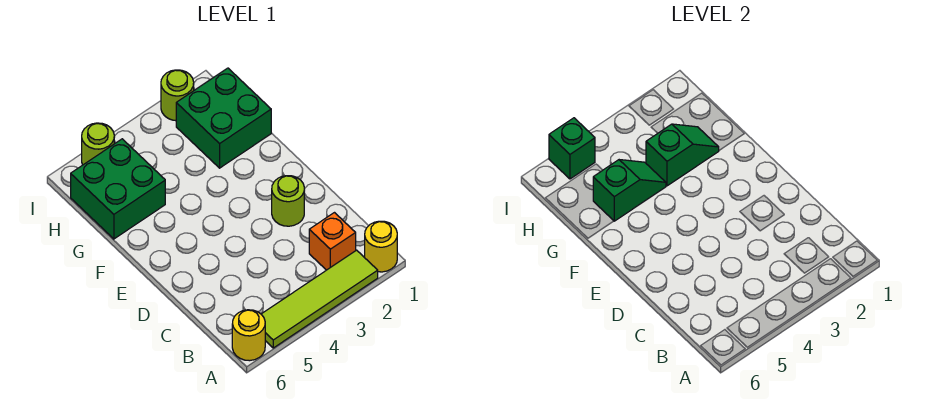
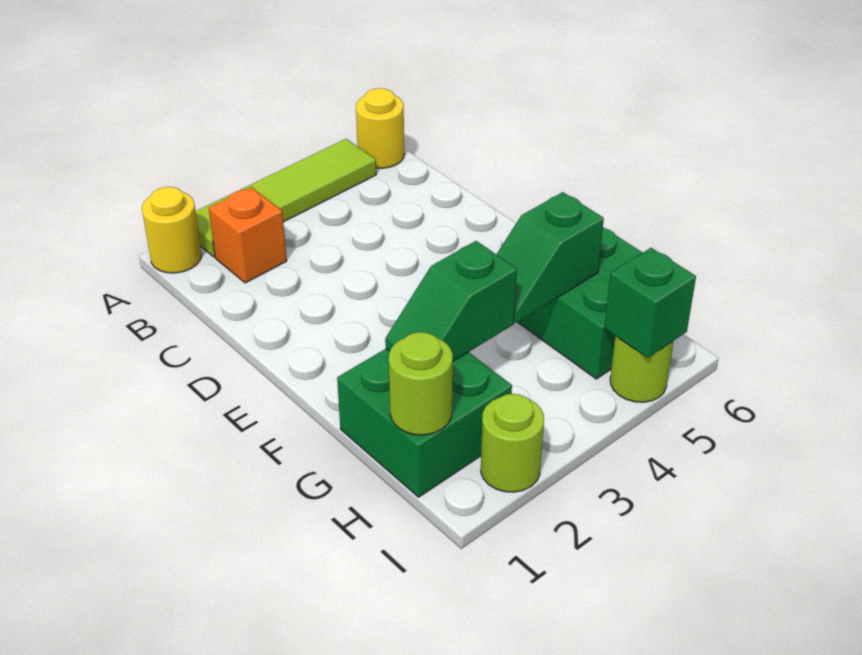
lime round brick D2 level 1 -> lime round brick H1 level 2

